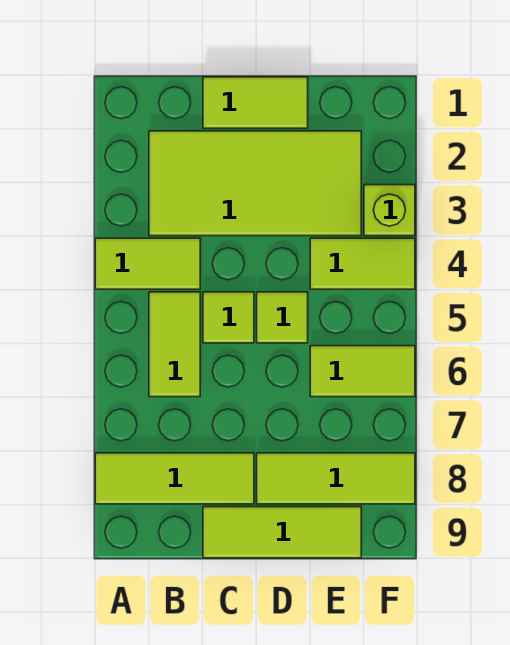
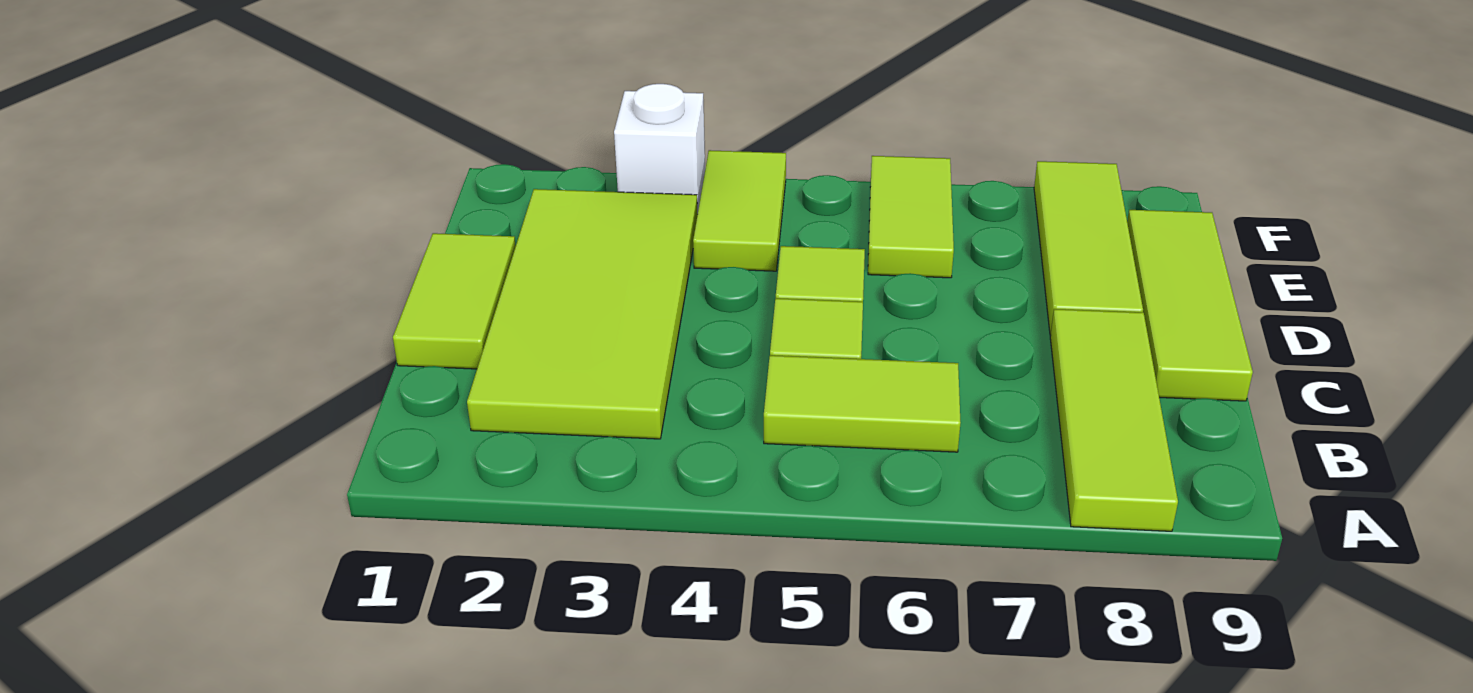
lime tile A4:B4 level 1 -> none
lime brick F3 level 1 -> white brick F3 level 1

